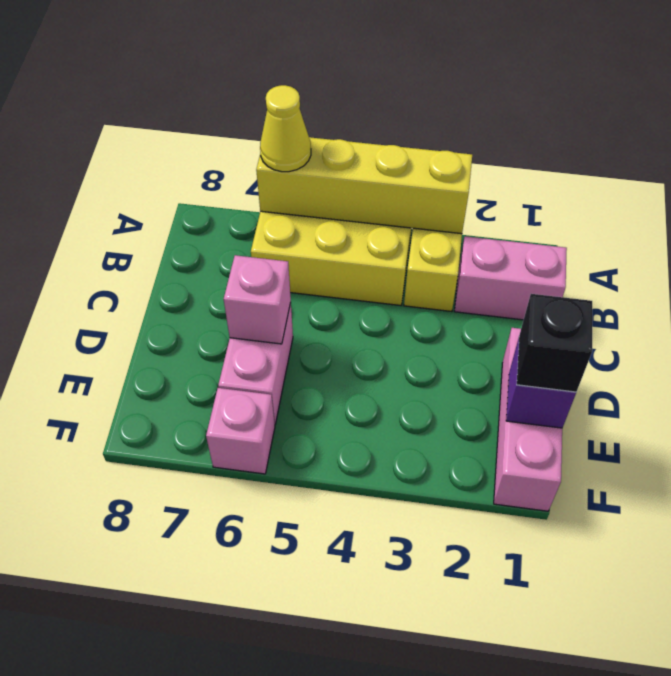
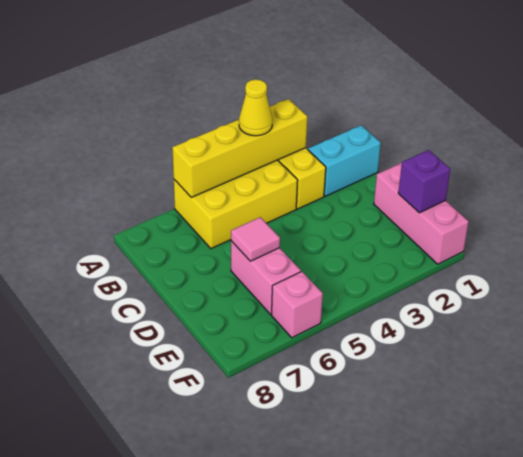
yellow cone A6 level 3 -> yellow cone A4 level 3
pink brick B1:B2 level 1 -> cyan brick B1:B2 level 1
pink brick D6 level 2 -> pink tile D6 level 2
black brick E1 level 3 -> none

